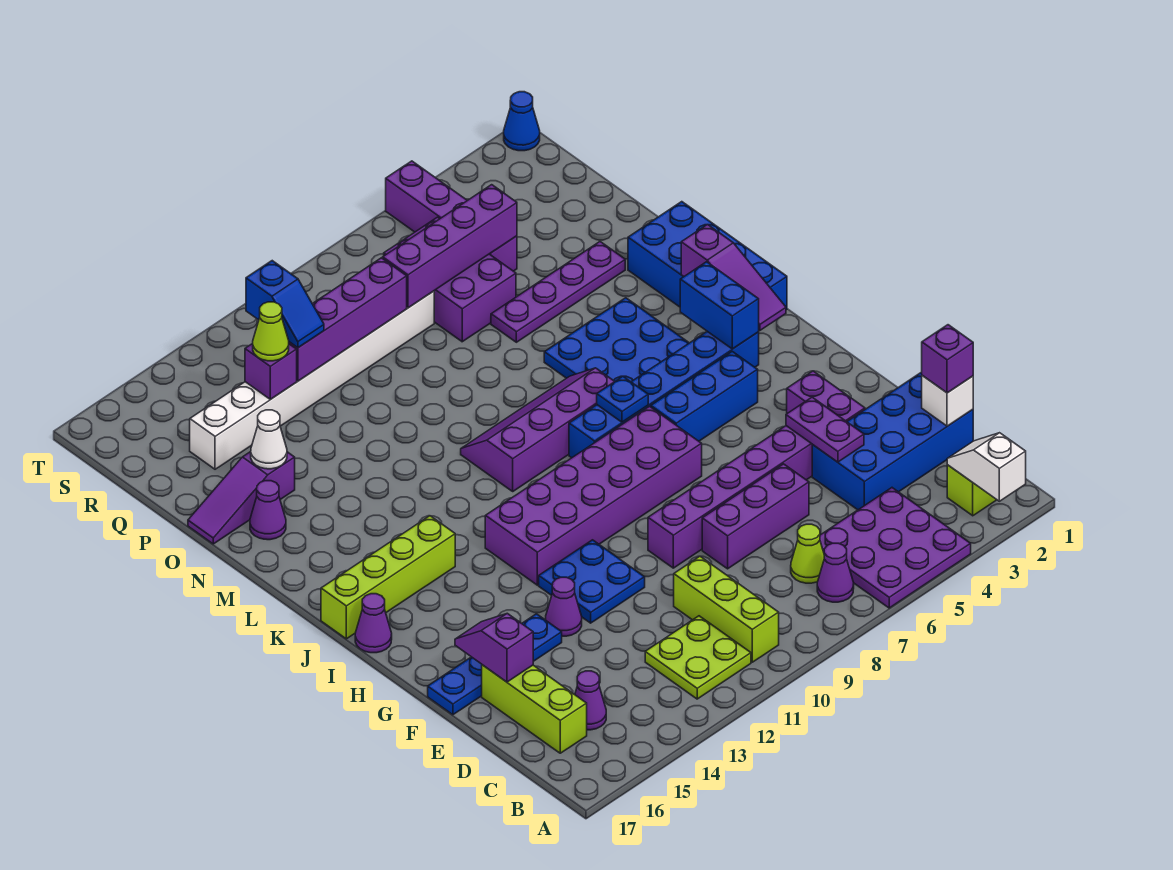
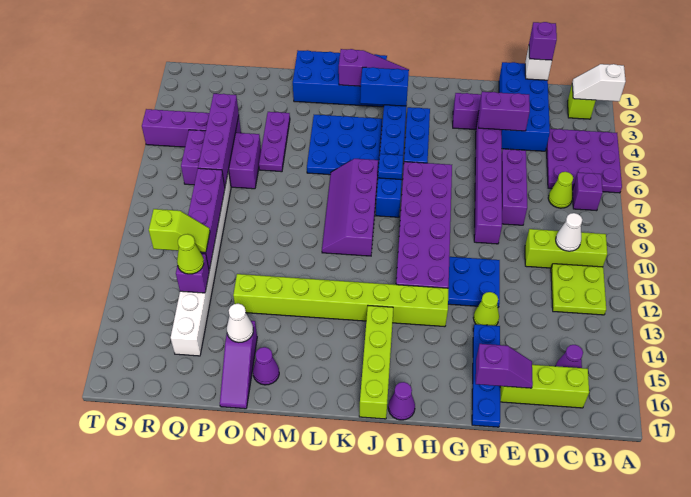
purple cone B7 level 1 -> purple brick B7 level 1
none -> white cone C10 level 2
purple plate E4:F4 level 2 -> purple brick E4:F4 level 2
purple slope E16:F16 level 2 top E -> purple slope E16:F16 level 2 top F
purple cone F13 level 1 -> lime cone F13 level 1
none -> lime brick H13:O13 level 1
purple plate O3:O6 level 1 -> purple plate O4:O6 level 1
blue slope Q12:R12 level 3 top R -> lime slope Q12:R12 level 3 top R
blue cone T1 level 1 -> none

